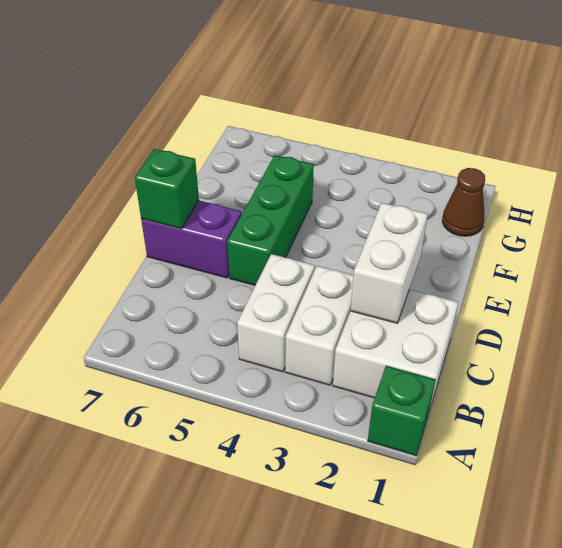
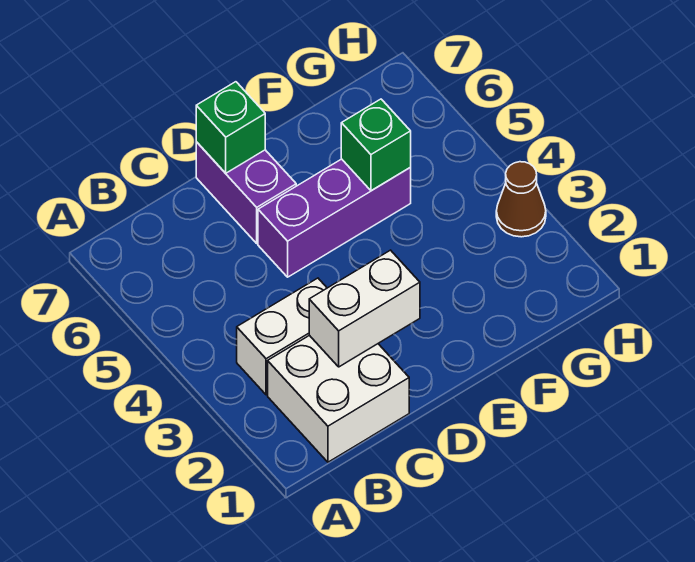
green brick A1 level 1 -> green brick F5 level 2
white brick B4:C4 level 1 -> none
green brick D5:F5 level 1 -> purple brick D5:F5 level 1
brown cone G1 level 1 -> brown cone H3 level 1

